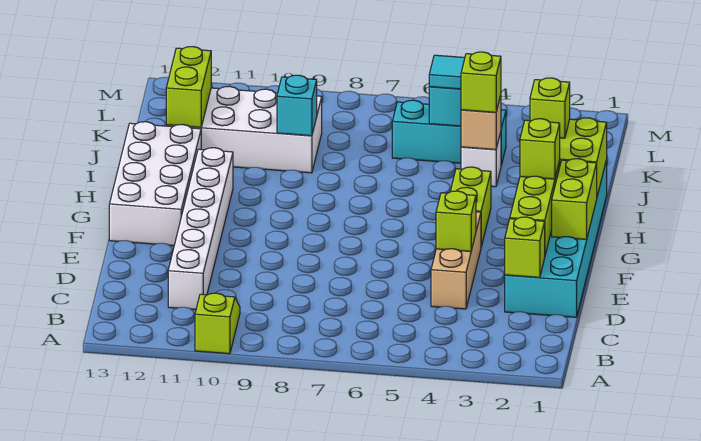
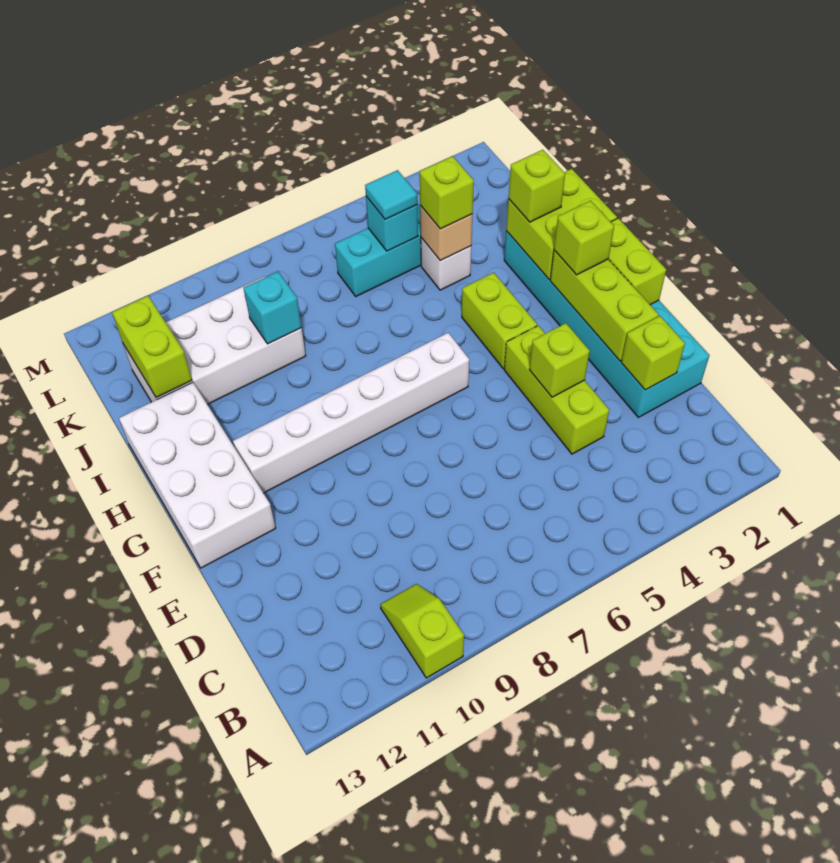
white brick C11:H11 level 1 -> white brick G6:G11 level 1
tan brick D4:F4 level 1 -> lime brick D4:F4 level 1

